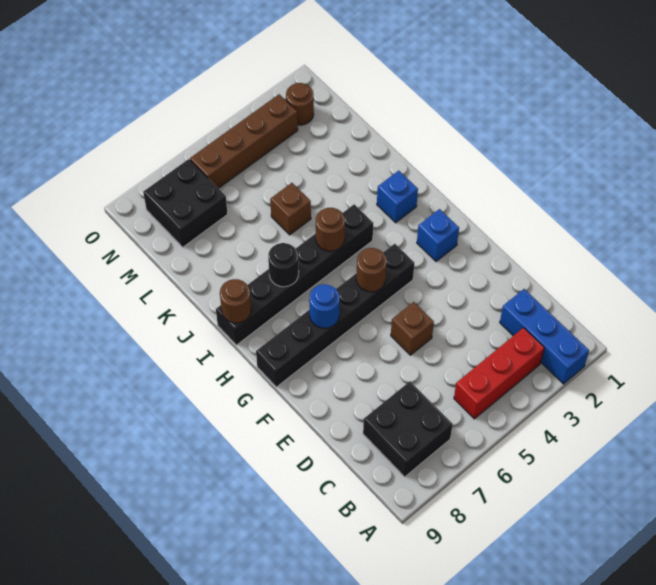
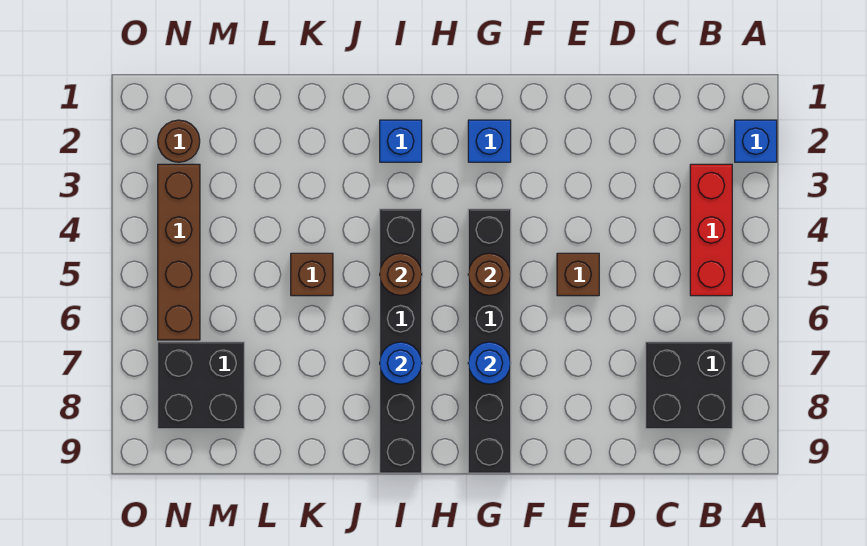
blue brick A2:C2 level 1 -> blue brick A2 level 1
black round brick I7 level 2 -> blue round brick I7 level 2
brown round brick I9 level 2 -> none

